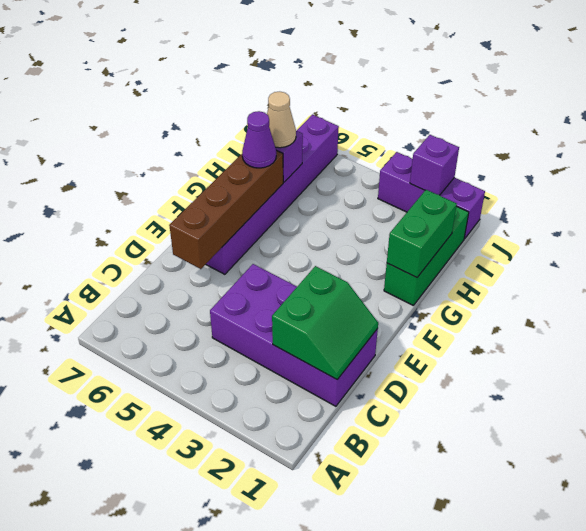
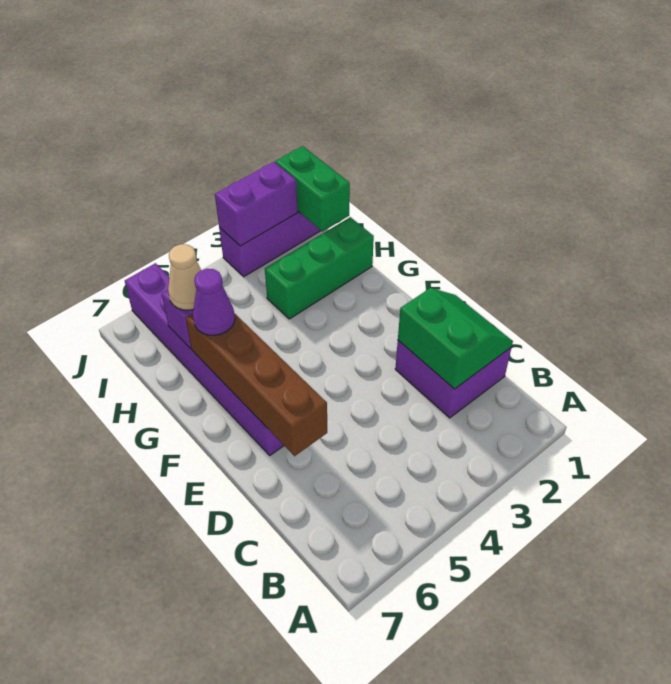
purple brick C1:D4 level 1 -> purple brick C1:D2 level 1
green brick G1:I1 level 1 -> green brick H1:H3 level 1
green brick G1:H1 level 2 -> green brick I1:J1 level 2
purple brick J2 level 2 -> purple brick J2:J3 level 2

